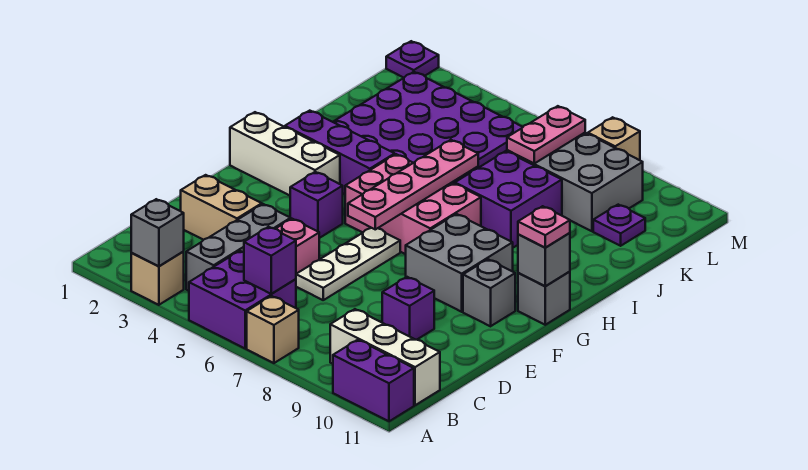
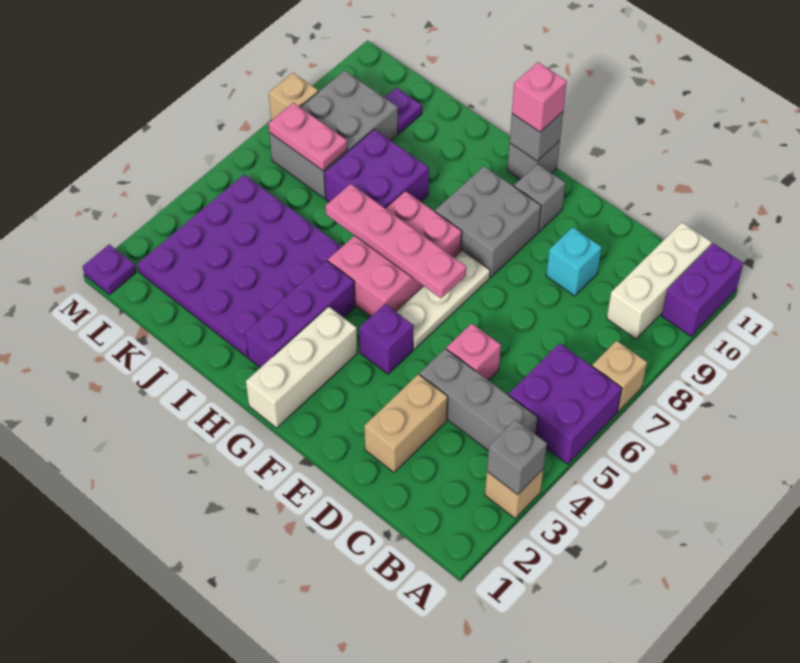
purple brick B6 level 2 -> none
white plate D6:F6 level 1 -> white plate F5:F7 level 1
purple brick D9 level 1 -> cyan brick D9 level 1
pink plate G11 level 3 -> pink brick G11 level 3

